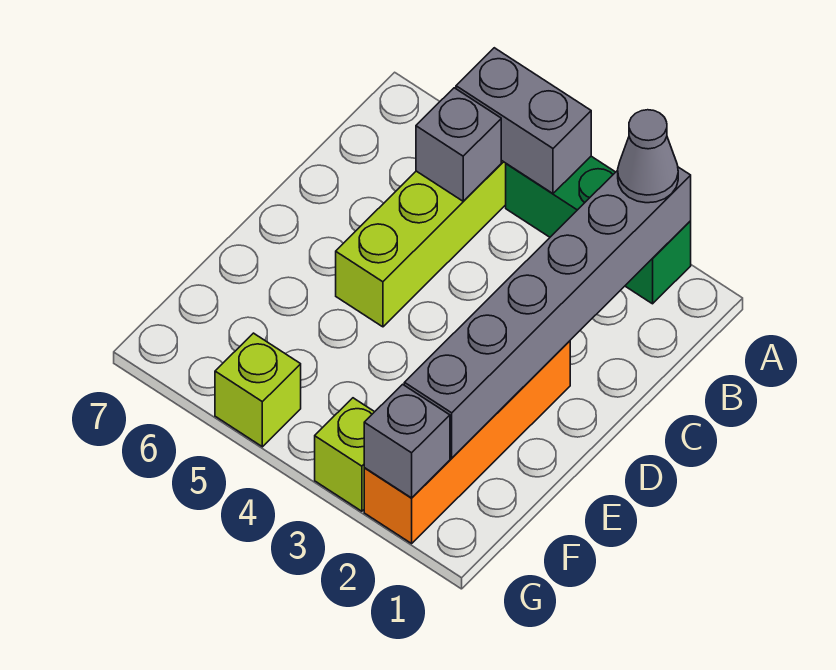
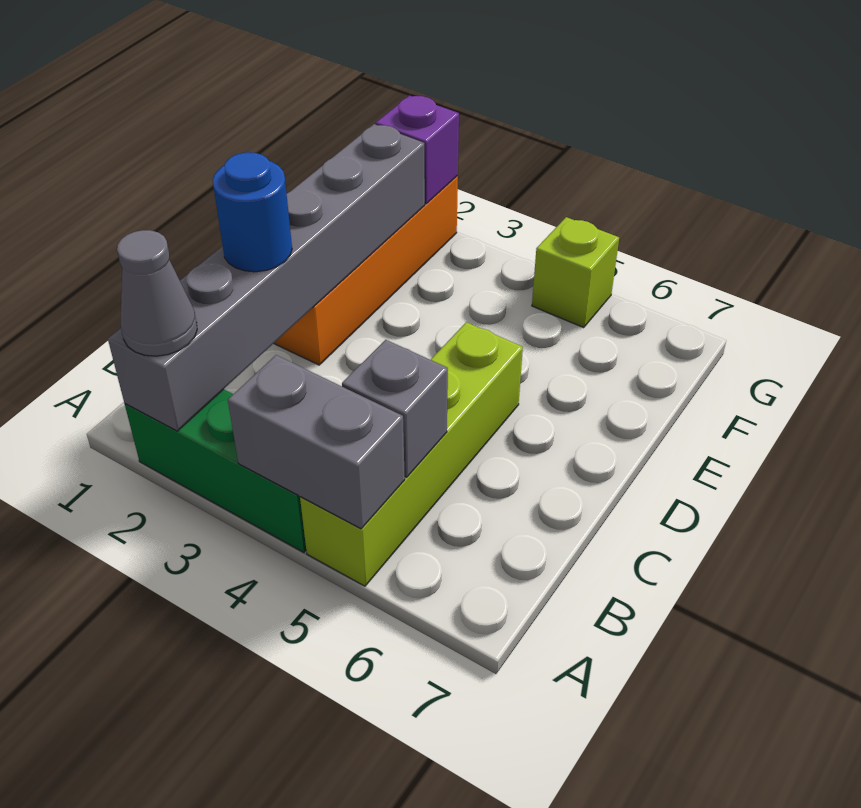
none -> blue round brick C2 level 3
grey brick G2 level 2 -> purple brick G2 level 2
lime brick G3 level 1 -> none

